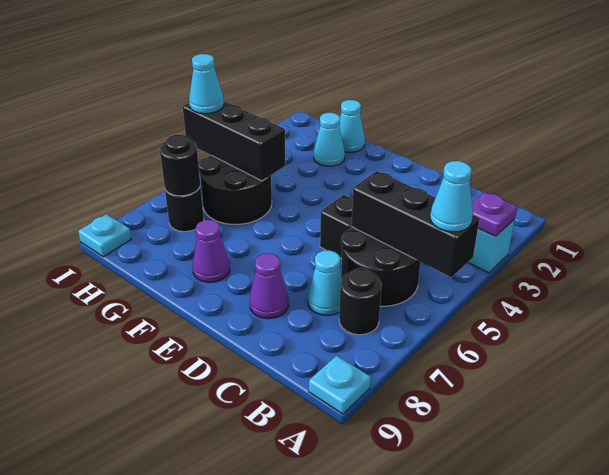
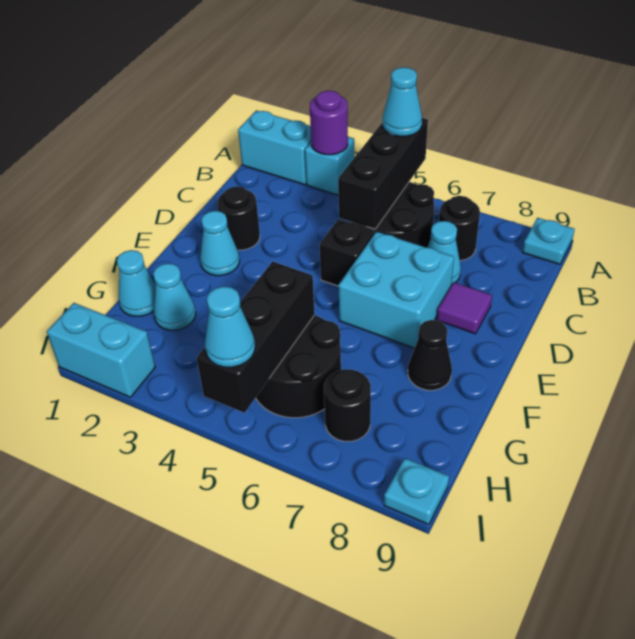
none -> cyan brick A1:A2 level 1
purple plate A3 level 2 -> purple round brick A3 level 2
none -> cyan brick D6:E7 level 1
purple cone D8 level 1 -> purple tile D8 level 1
none -> cyan cone E2 level 1
purple cone F8 level 1 -> black cone F8 level 1
black round brick H7 level 2 -> black round brick D2 level 1
none -> cyan brick I1:I2 level 1

